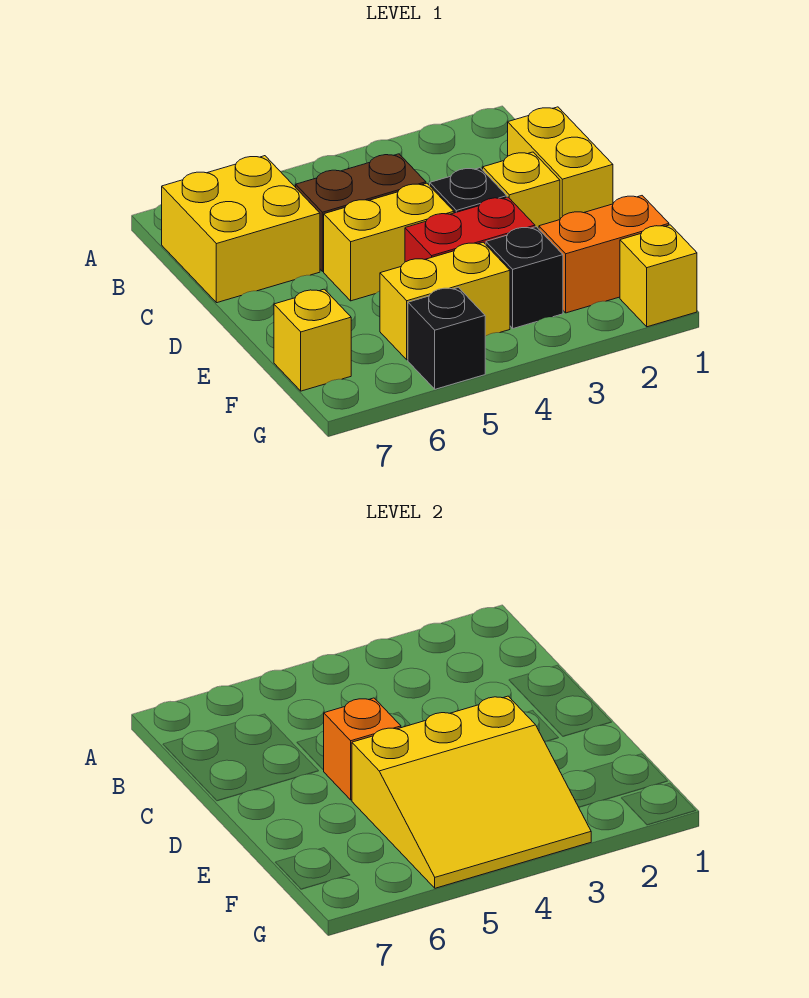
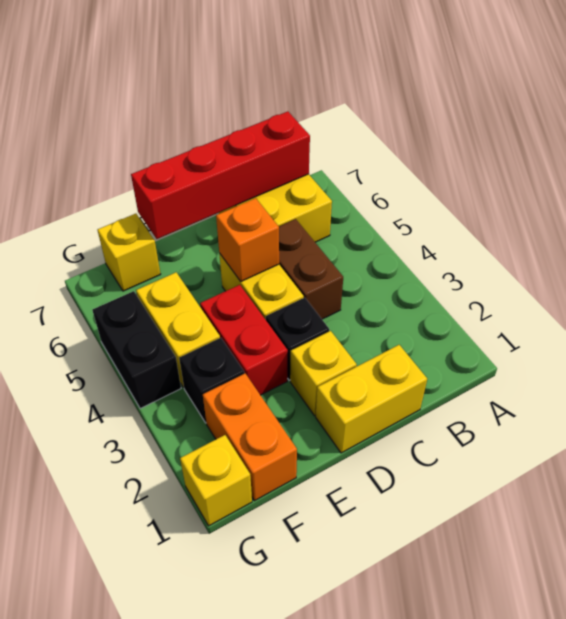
none -> red brick B7:E7 level 2
yellow slope E3:G5 level 2 top E -> none
black brick G5 level 1 -> black brick G4:G5 level 1

